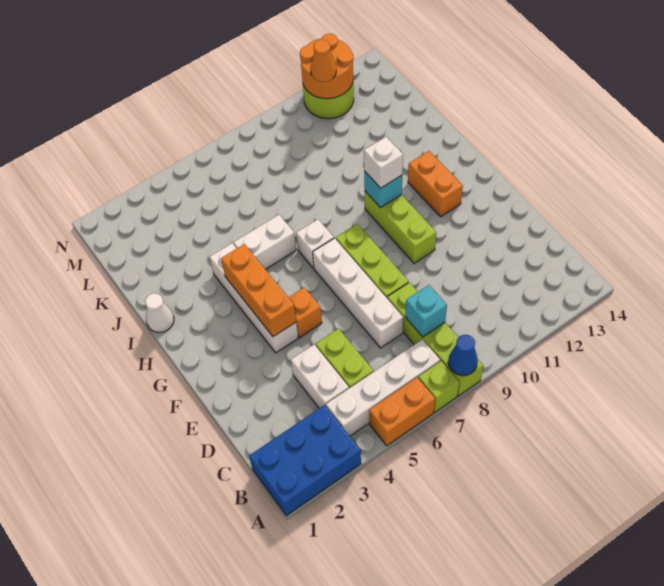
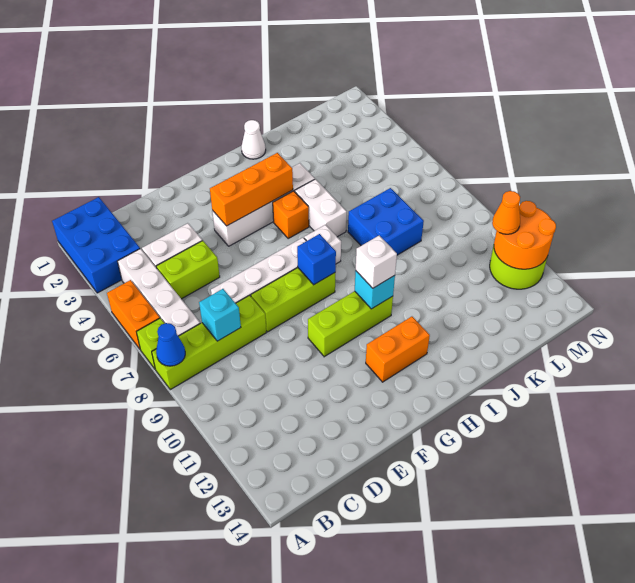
orange brick F5 level 1 -> orange brick H5 level 1
none -> blue brick G8 level 2
none -> blue brick J7:K8 level 1

